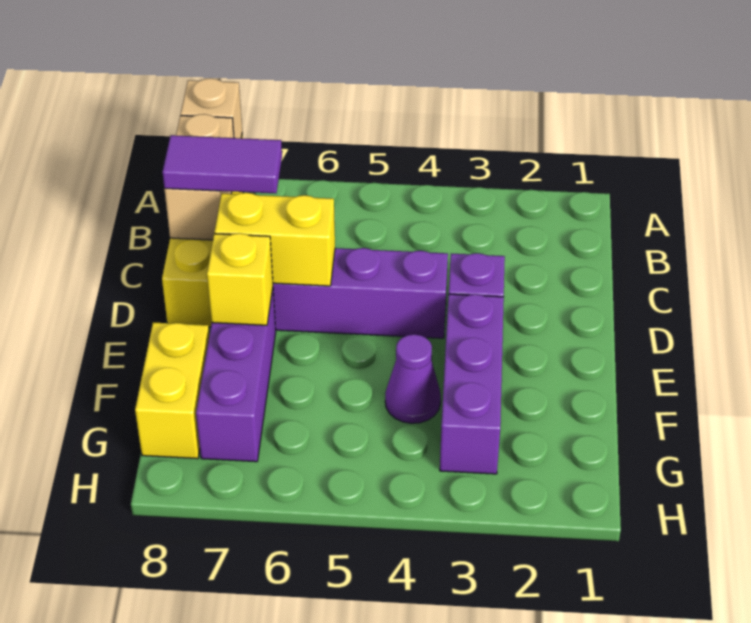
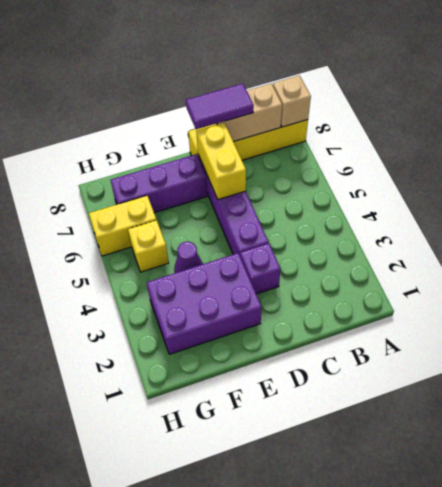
purple tile C7:C8 level 3 -> purple tile C8:D8 level 3
purple brick E3:G3 level 1 -> purple brick E2:G3 level 1
yellow brick E7 level 2 -> yellow brick G5 level 1
yellow brick F8:G8 level 1 -> yellow brick G6:H6 level 1

